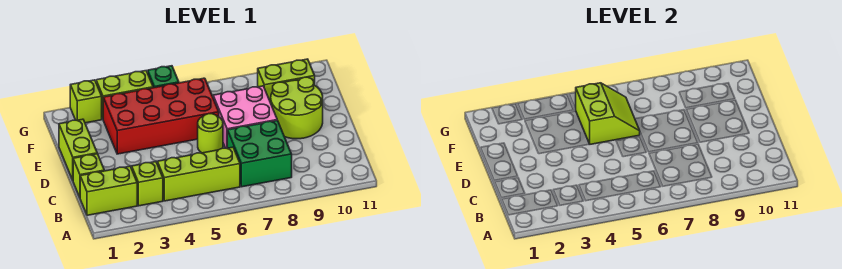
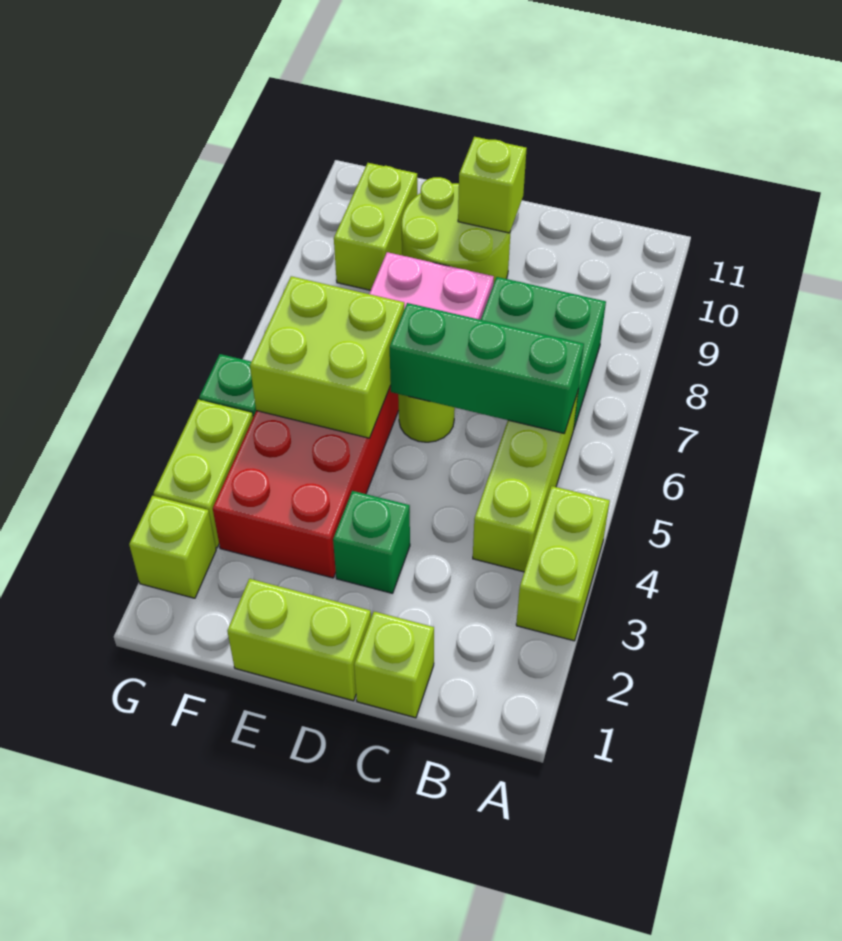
lime brick B1:B2 level 1 -> lime brick A3:A4 level 1
lime brick B3 level 1 -> lime brick D10 level 2
none -> green brick B6:D6 level 2
none -> green brick D3 level 1
lime slope E5:F6 level 2 top 5 -> lime brick E5:F6 level 2

